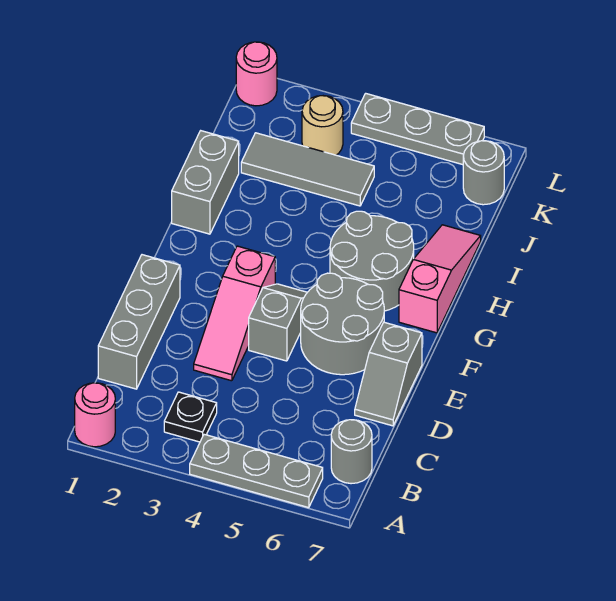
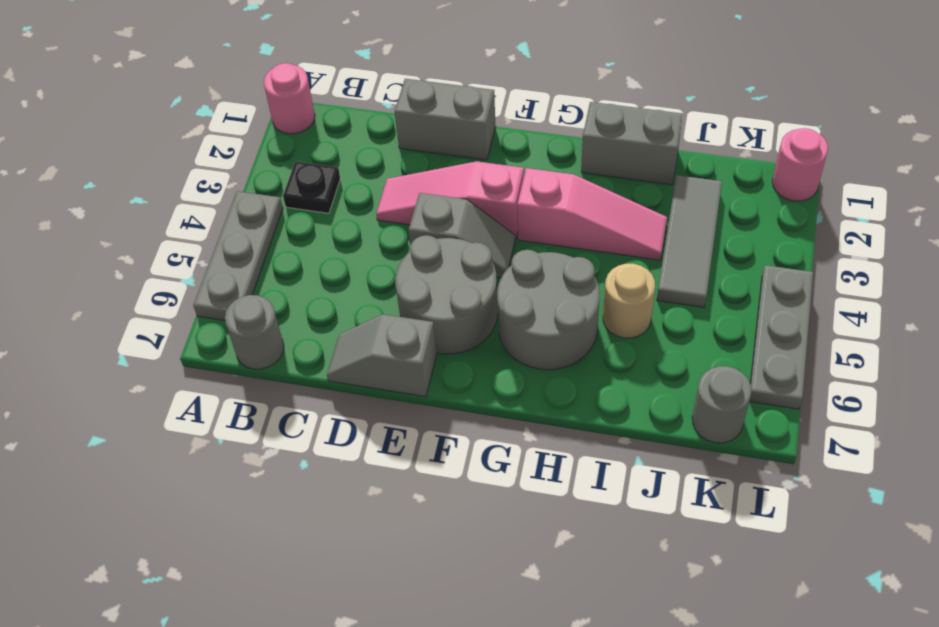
grey brick C1:E1 level 1 -> grey brick D1:E1 level 1
pink slope G7:I7 level 1 top G -> pink slope G3:I3 level 1 top G
tan round brick K3 level 1 -> tan round brick I5 level 1

